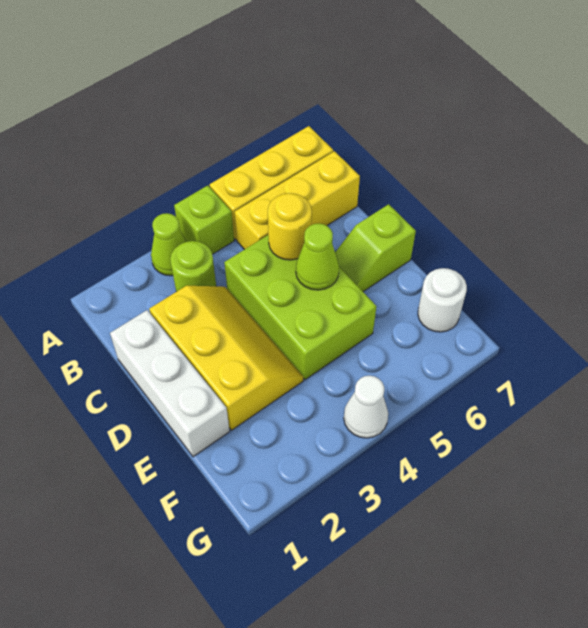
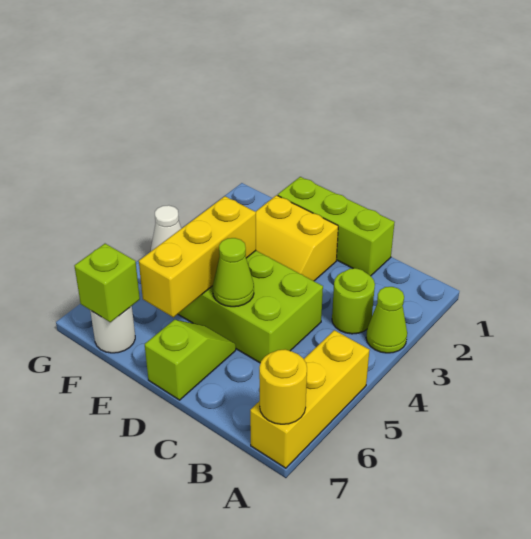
lime brick A4 level 1 -> lime brick F7 level 2
yellow brick B5:B7 level 1 -> yellow brick E4:E6 level 2
white brick C1:E1 level 1 -> lime brick C1:E1 level 1
yellow slope C2:E3 level 1 top 2 -> yellow slope D2:E3 level 1 top 2
yellow round brick C5 level 2 -> yellow round brick A7 level 2

